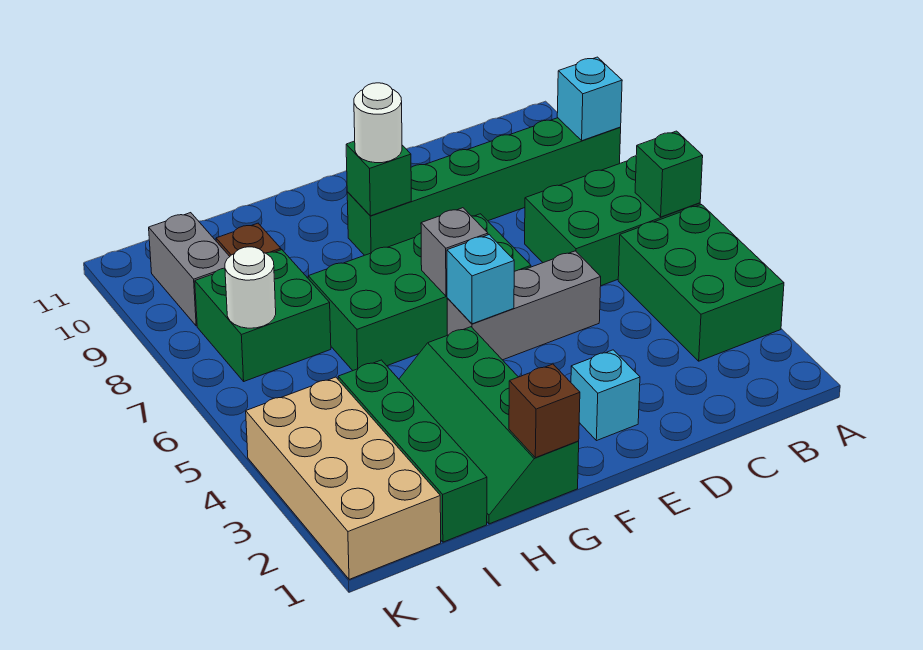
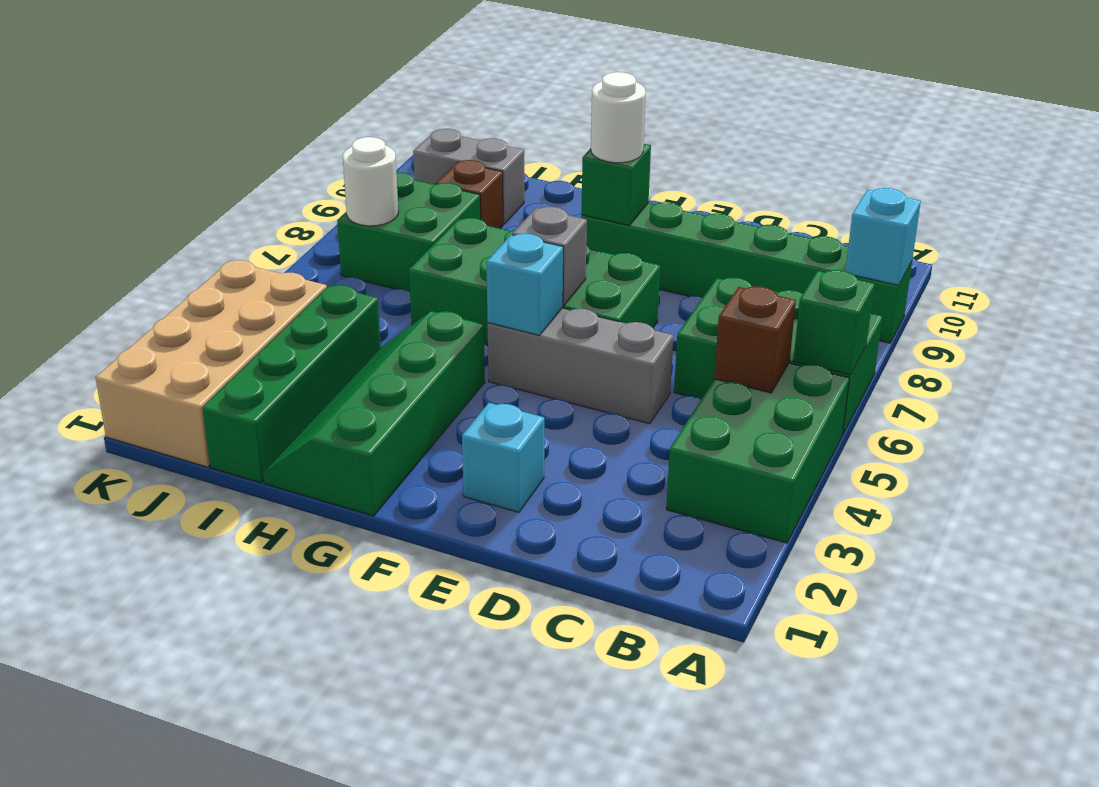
brown brick G1 level 2 -> brown brick B5 level 2
grey brick J9:J10 level 1 -> grey brick I10:J10 level 1

